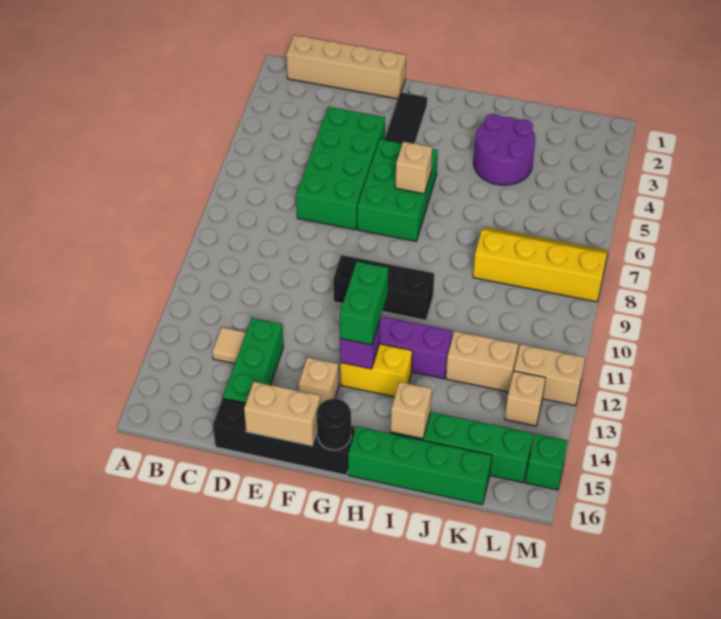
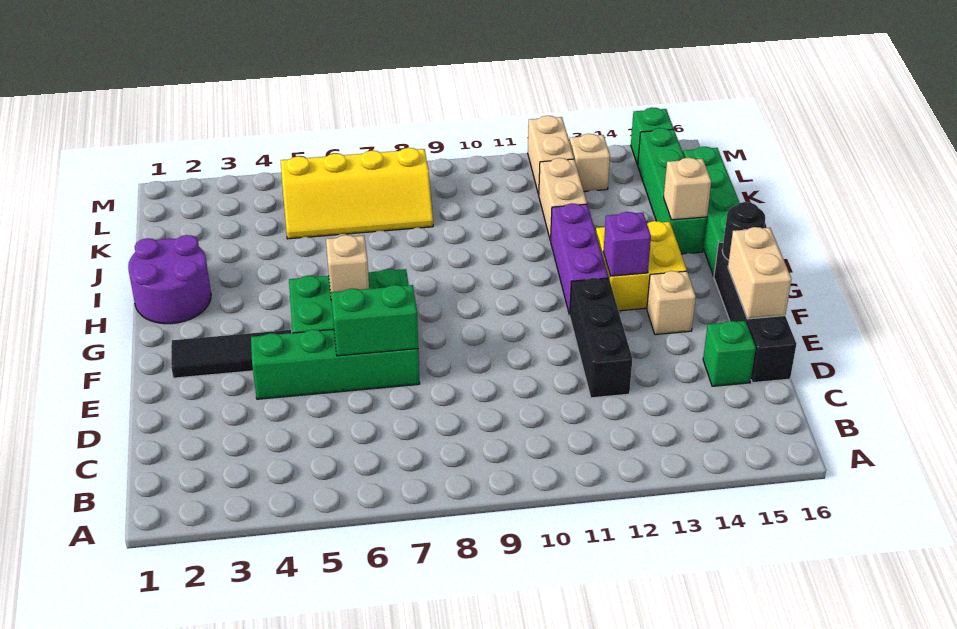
tan brick B1:E1 level 1 -> none
tan tile C13 level 1 -> none
green brick D4:E7 level 1 -> green brick E4:E7 level 1
green brick D13:D15 level 1 -> green brick D15 level 1
black brick F10:H10 level 1 -> black brick D12:F12 level 1
green brick G12:G13 level 3 -> green brick E6:E7 level 2
yellow brick G13:H13 level 1 -> yellow brick G13:H14 level 1
purple round brick I3:J4 level 1 -> purple round brick H1:I2 level 1
yellow slope J7:M8 level 1 top 8 -> yellow slope K5:L8 level 1 top L

